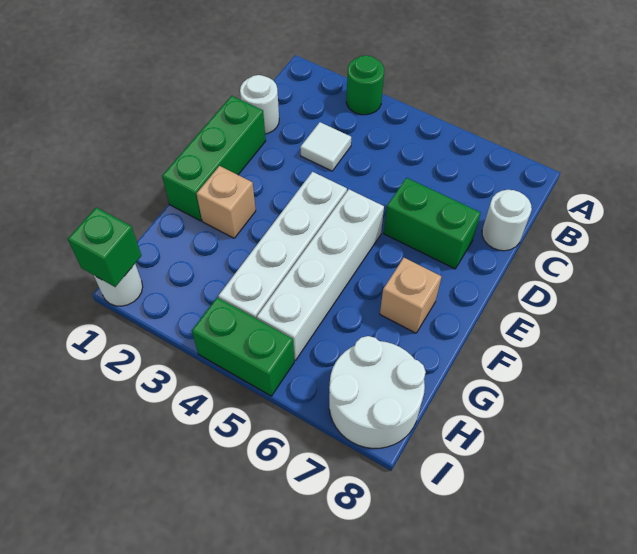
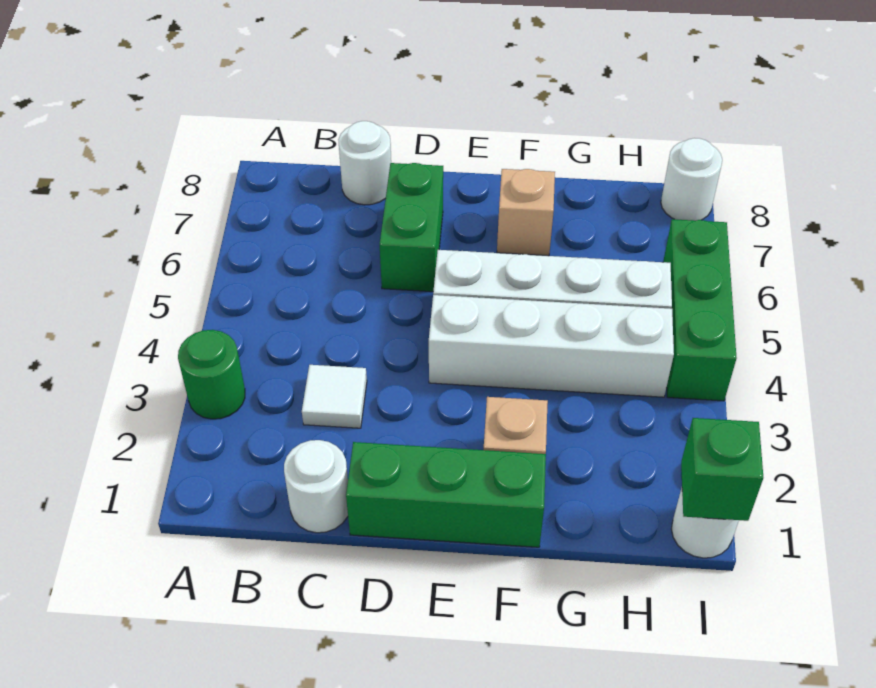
white round brick H7:I8 level 1 -> white round brick I8 level 1
green brick I4:I5 level 1 -> green brick I4:I6 level 1

